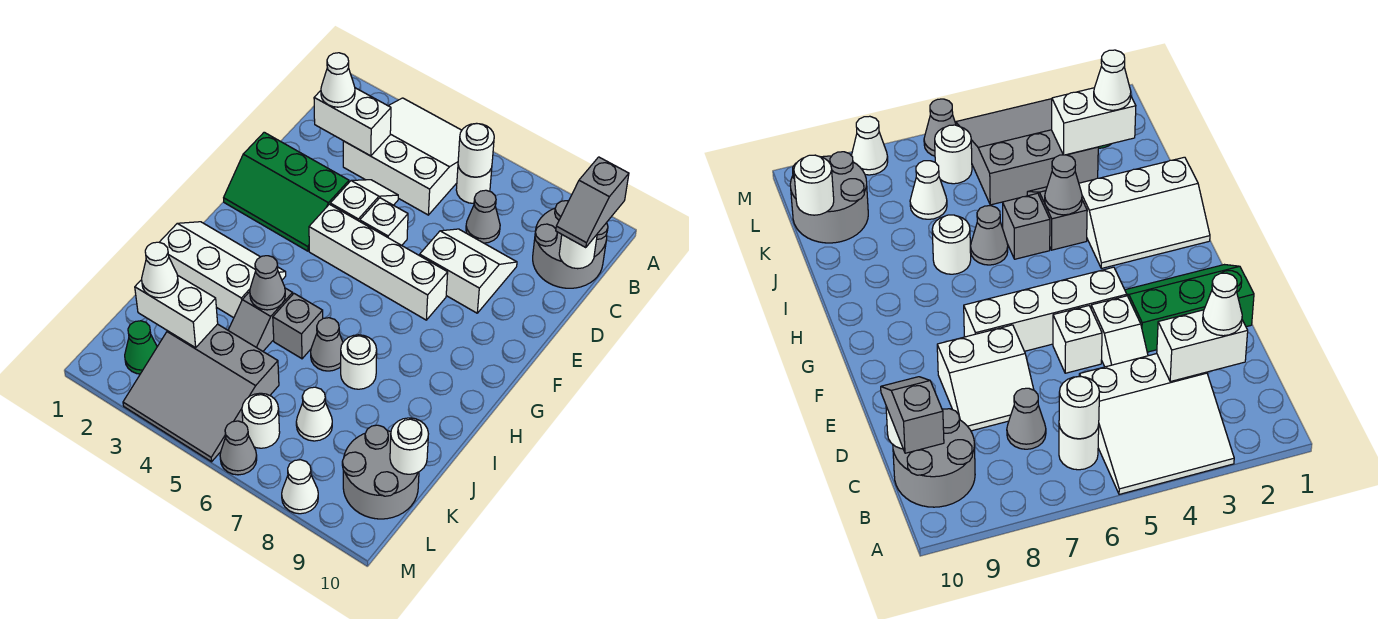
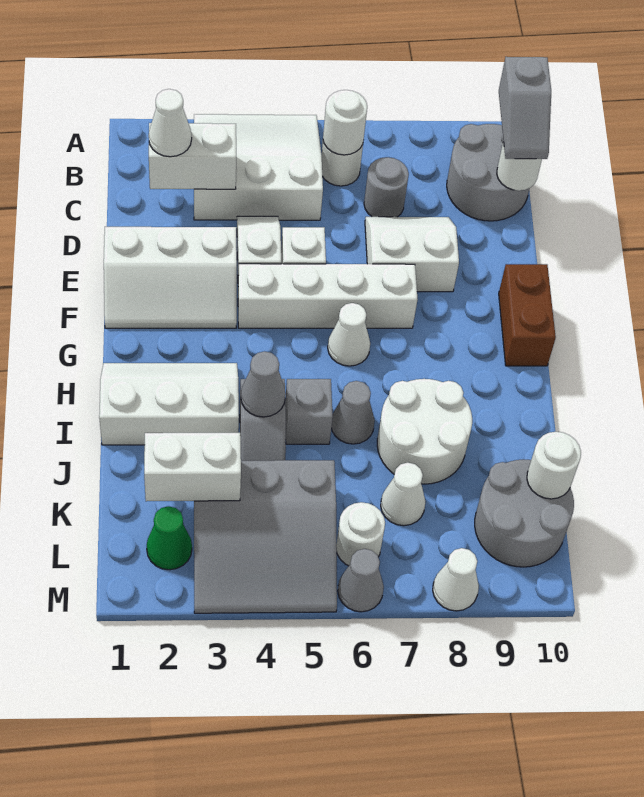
grey cone C7 level 1 -> grey round brick C7 level 1
green slope E1:F3 level 1 top E -> white slope E1:F3 level 1 top E
none -> brown brick F10:G10 level 1
white round brick I7 level 1 -> white round brick I7:J8 level 1
white cone K2 level 3 -> white cone G6 level 1

